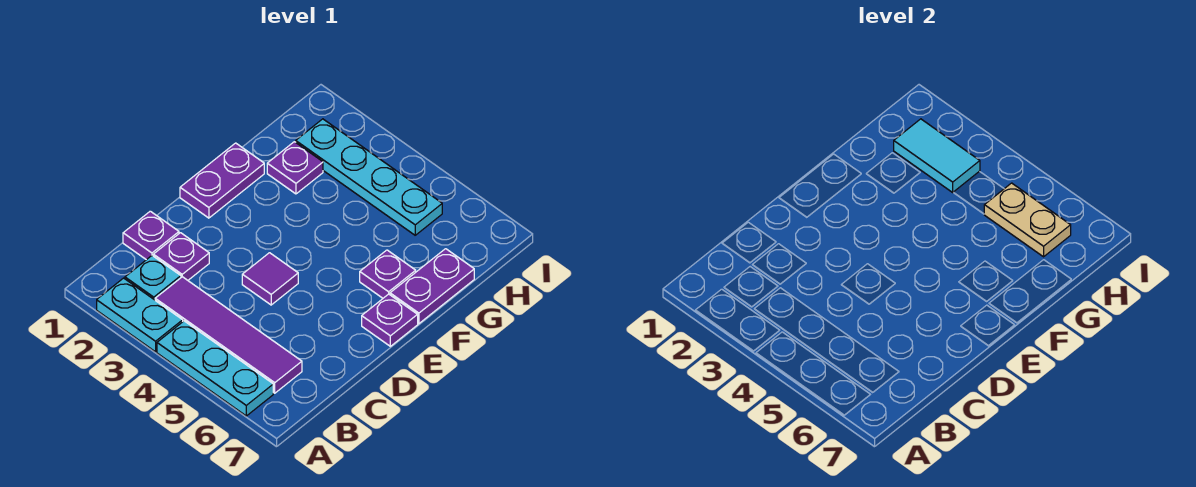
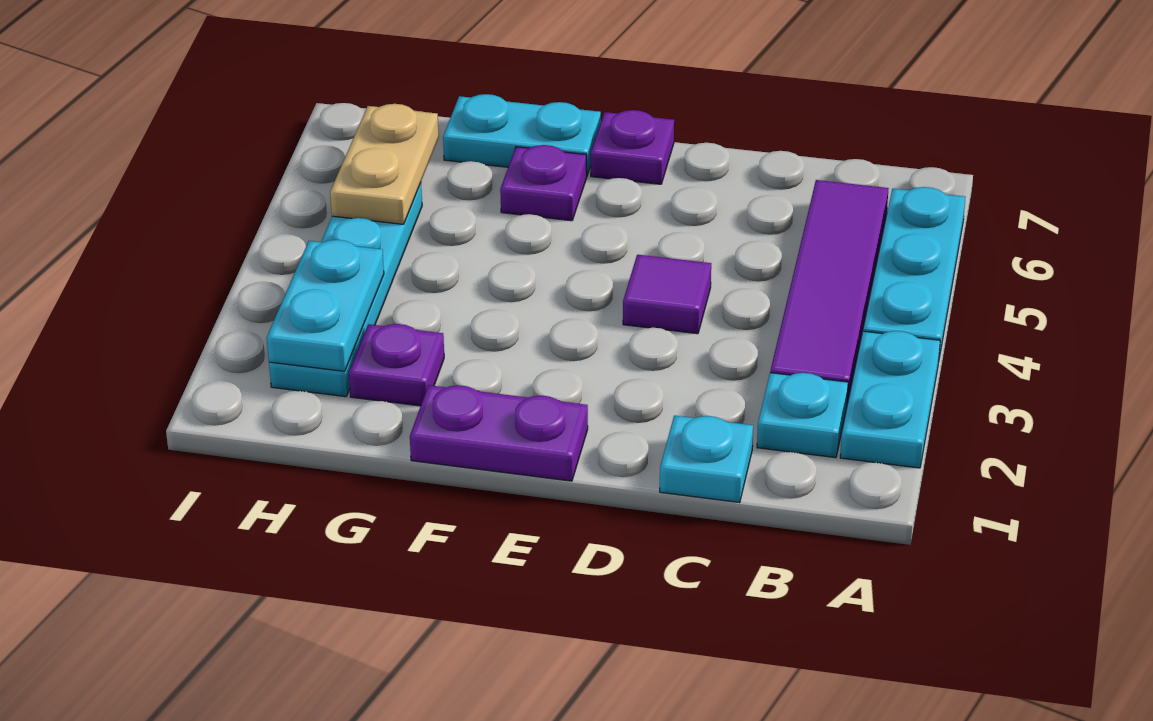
purple plate C1 level 1 -> cyan plate C1 level 1
purple plate C2 level 1 -> none
purple plate F7:G7 level 1 -> cyan plate F7:G7 level 1
cyan tile H2:H3 level 2 -> cyan plate H2:H3 level 2

